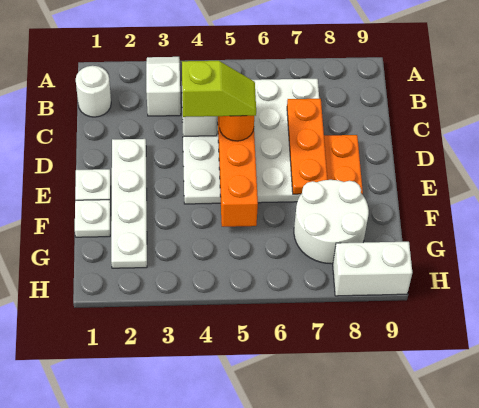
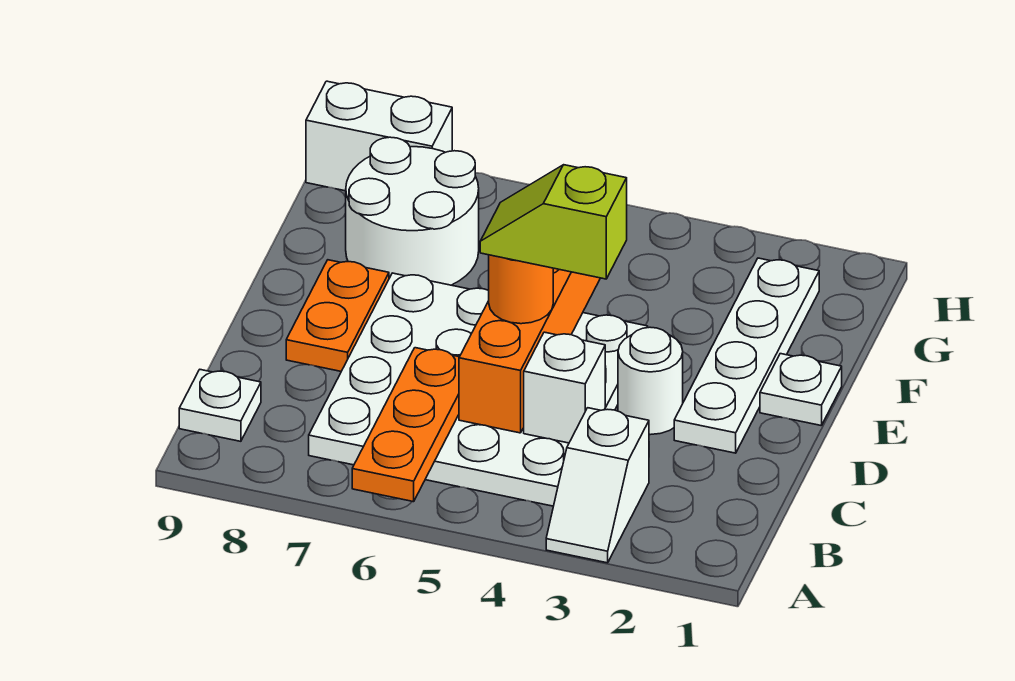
white round brick B1 level 1 -> white round brick D3 level 1
orange plate C7:E7 level 2 -> orange plate A6:C6 level 2
white plate F1 level 1 -> white plate B9 level 1

